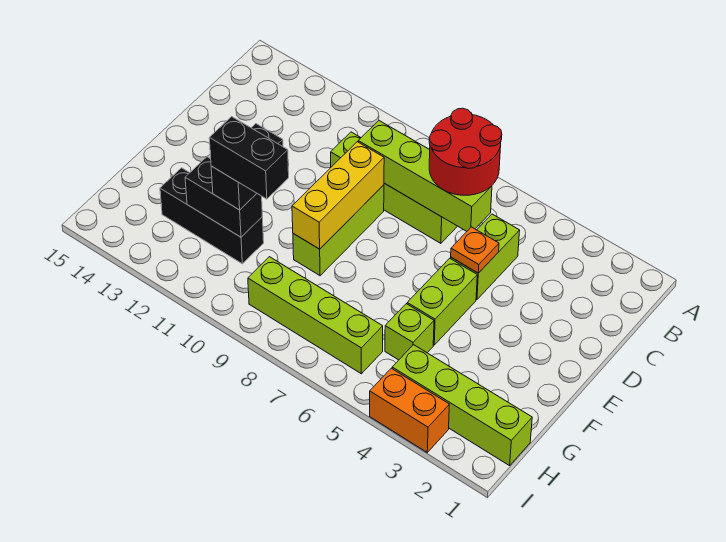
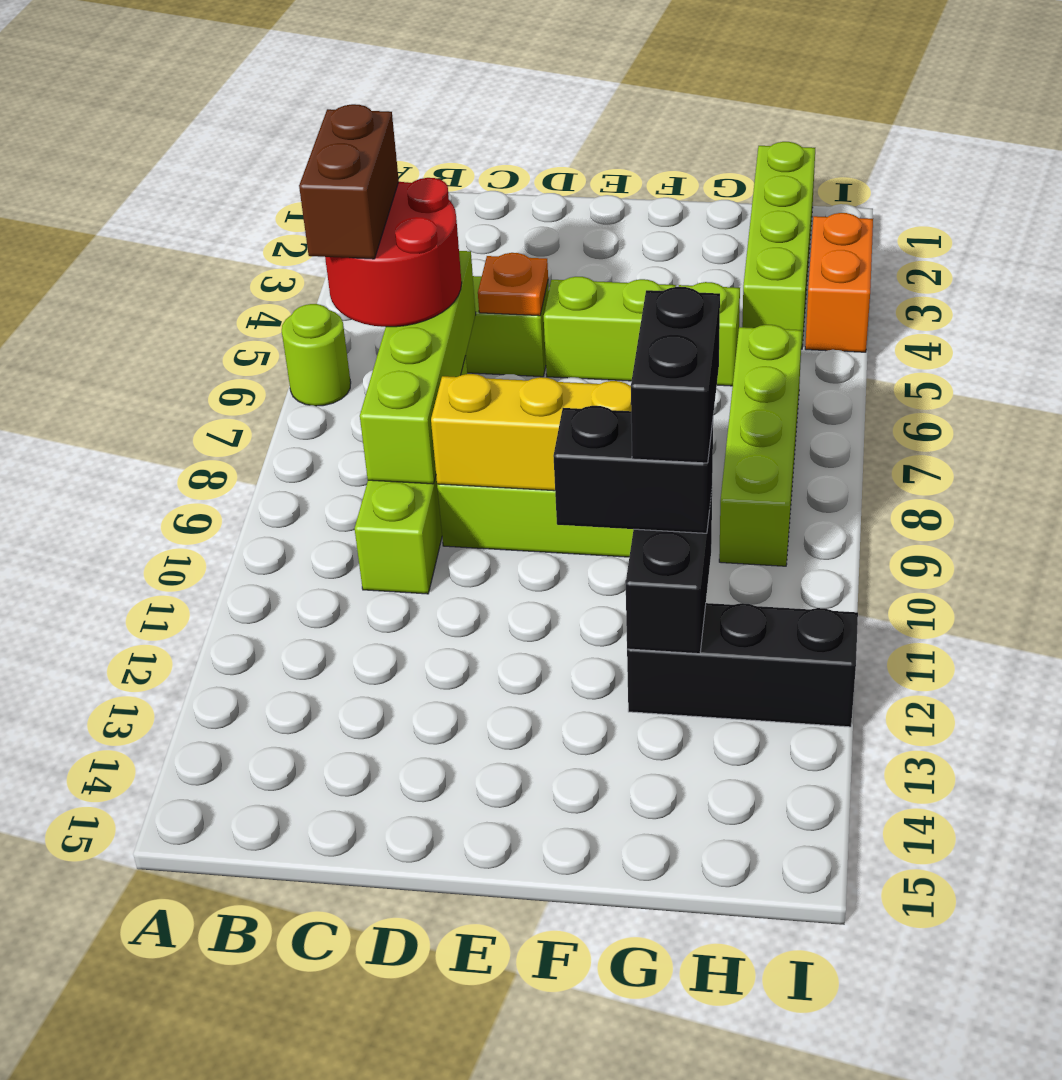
none -> lime round brick A6 level 1
none -> brown brick B6:B7 level 4
black brick G11:G13 level 1 -> black brick G12:I12 level 1

